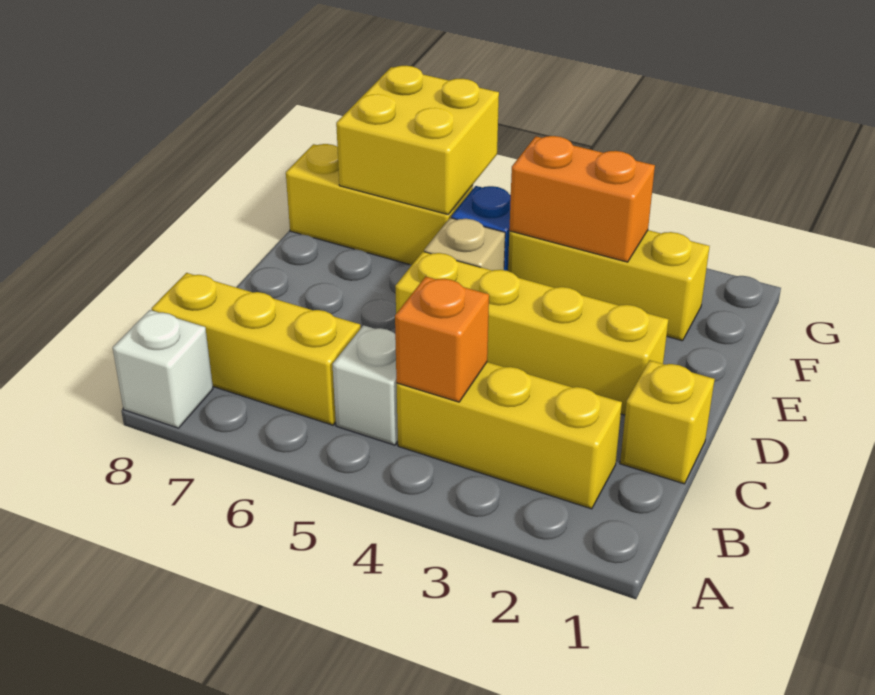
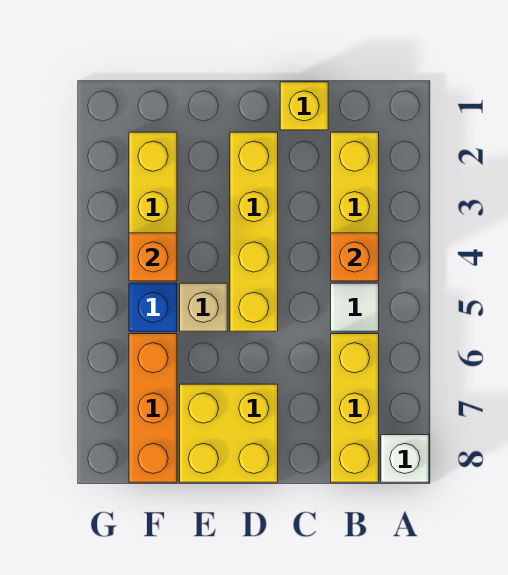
white brick B5 level 1 -> white tile B5 level 1
orange brick F3:F4 level 2 -> orange brick F4 level 2
yellow brick F6:F8 level 1 -> orange brick F6:F8 level 1
yellow brick F6:G7 level 2 -> yellow brick D7:E8 level 1

